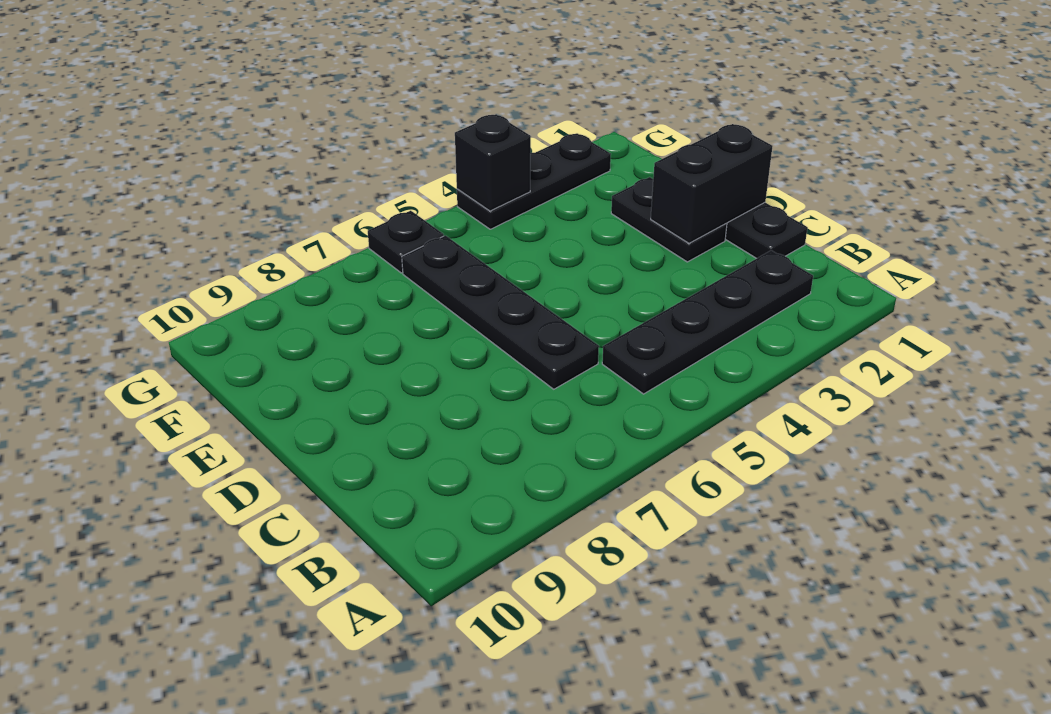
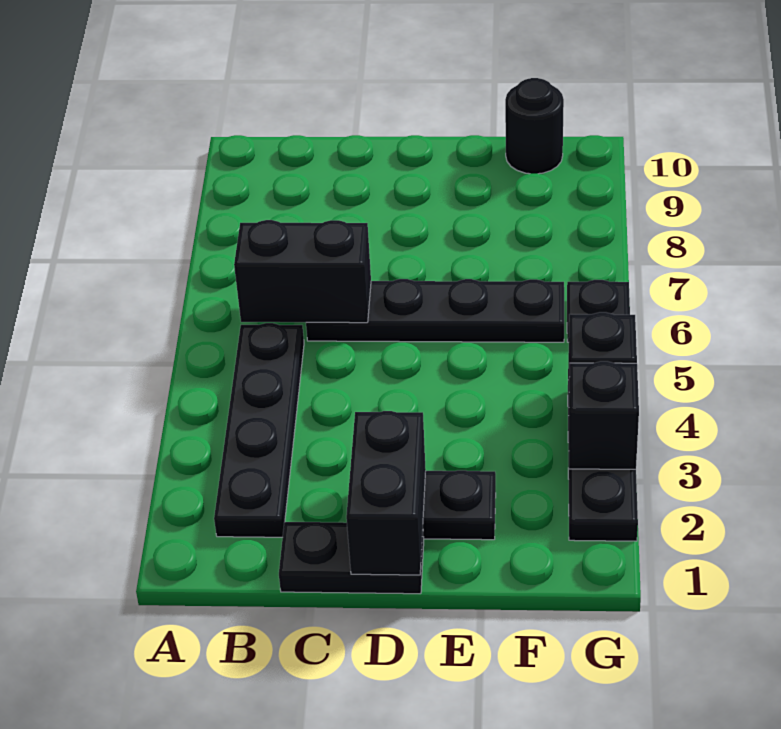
none -> black brick B6:C6 level 2
none -> black round brick F10 level 1
none -> black brick G3 level 2

